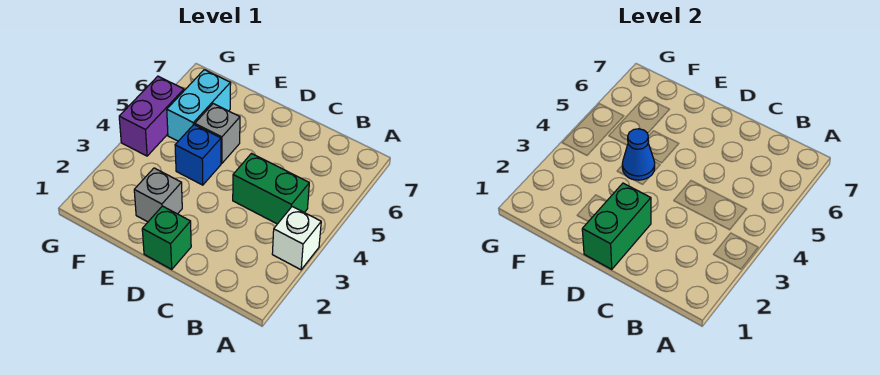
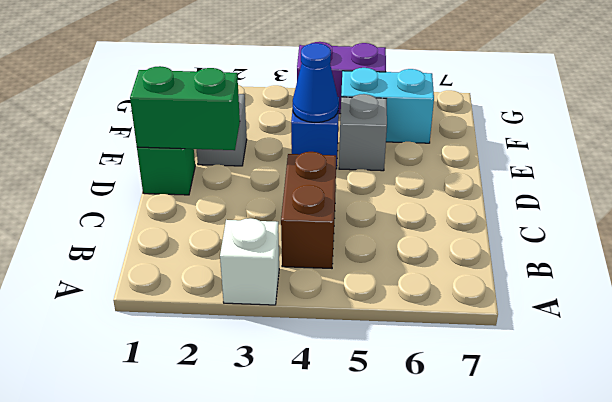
green brick B4:C4 level 1 -> brown brick B4:C4 level 1

